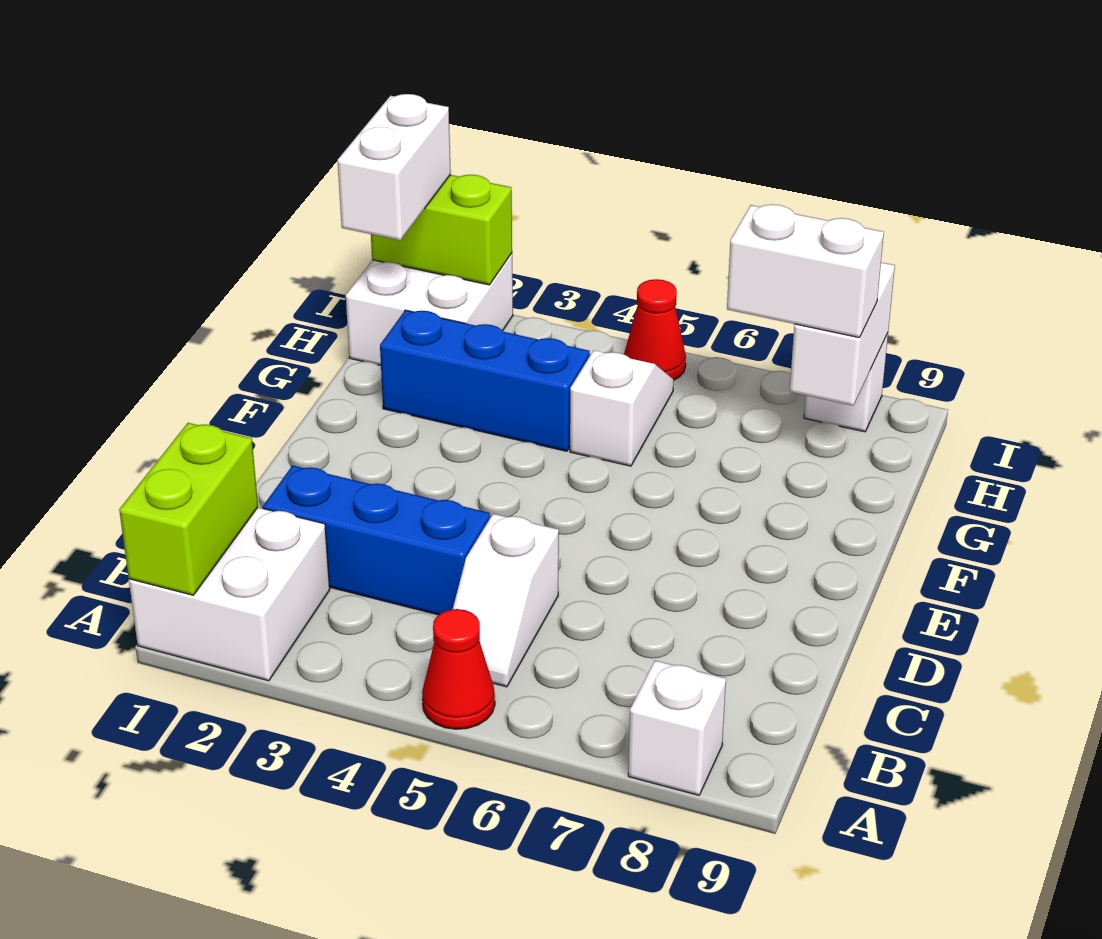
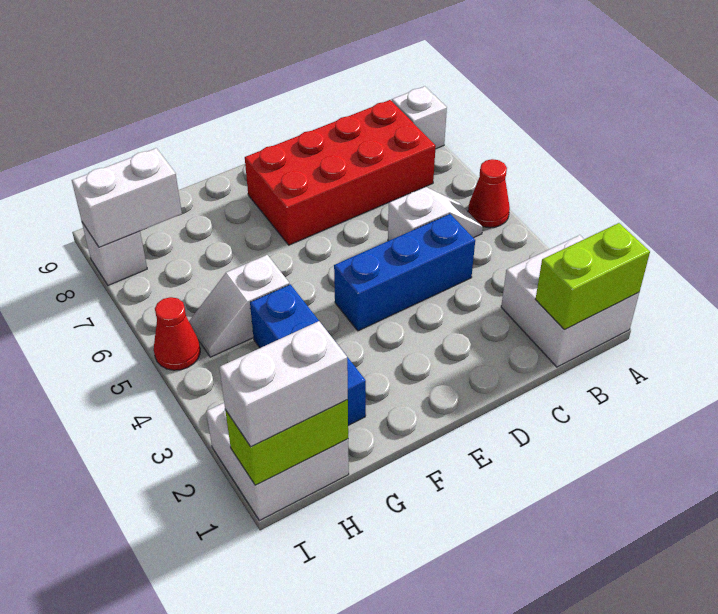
none -> red brick B7:E8 level 1
blue brick C2:C4 level 1 -> blue brick C4:E4 level 1
white brick H7:H8 level 3 -> none
lime brick I1:I2 level 2 -> lime brick H1:I1 level 2

